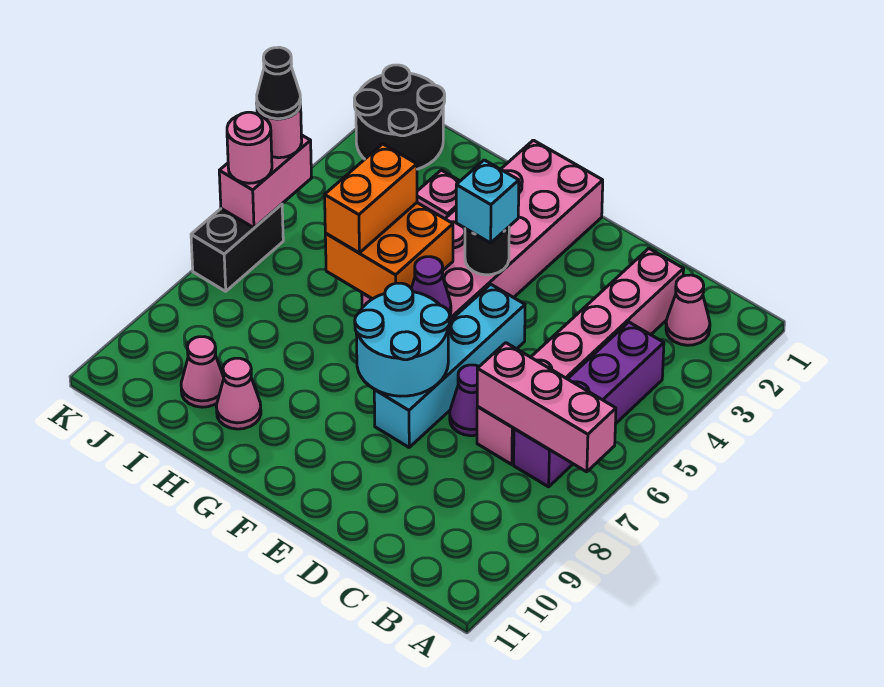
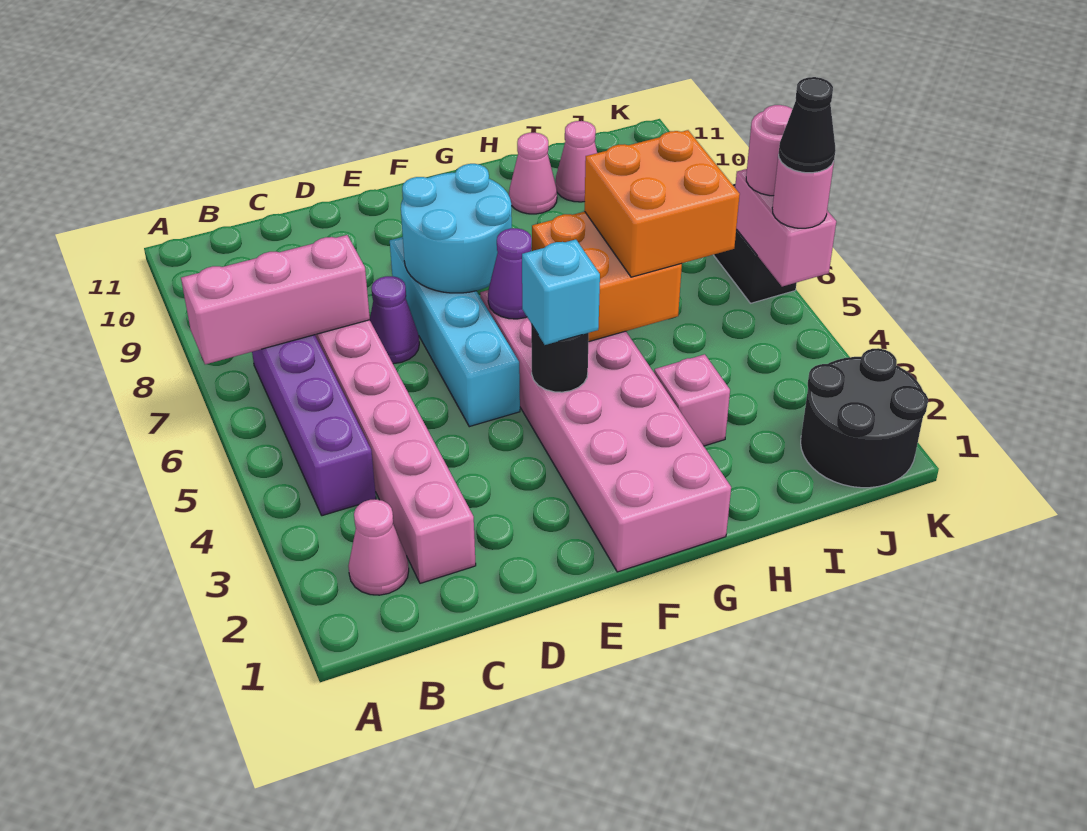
orange brick H5:H6 level 3 -> orange brick H5:I6 level 3

